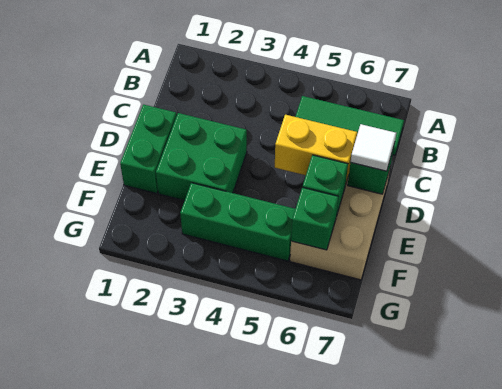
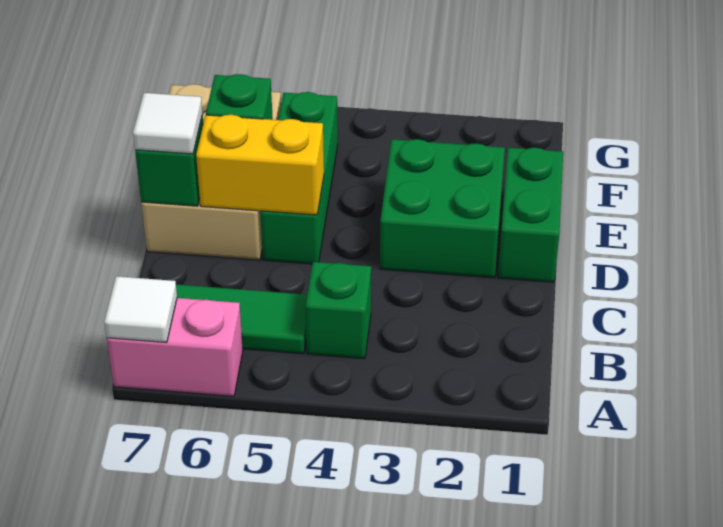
none -> pink brick A6:A7 level 1
none -> white tile A7 level 2
green brick F3:F5 level 1 -> green brick D5:F5 level 1
green brick F6 level 2 -> green brick B4 level 1

